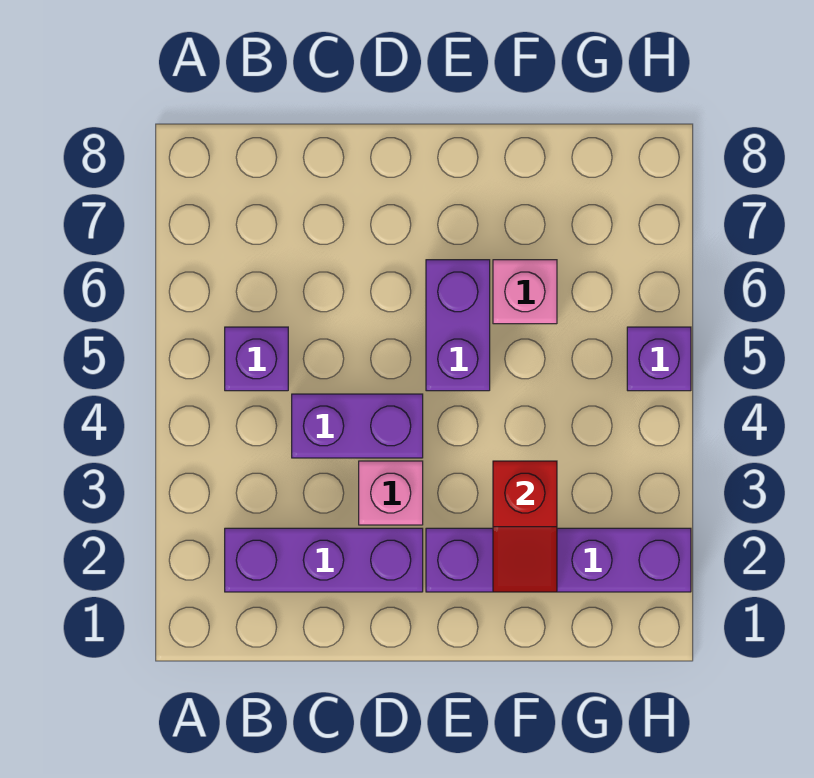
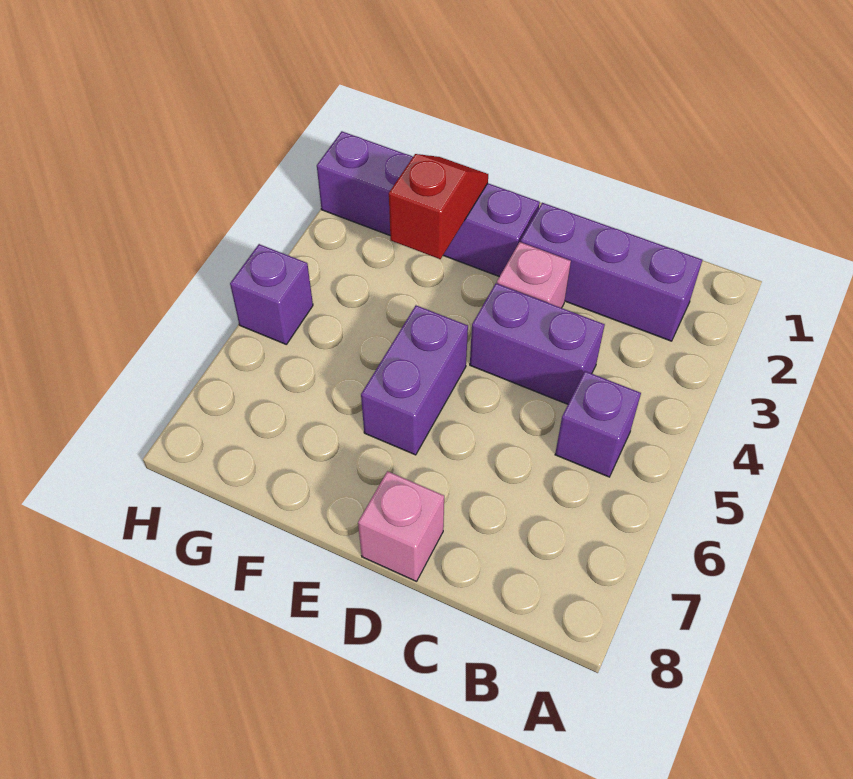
pink brick F6 level 1 -> pink brick D8 level 1

